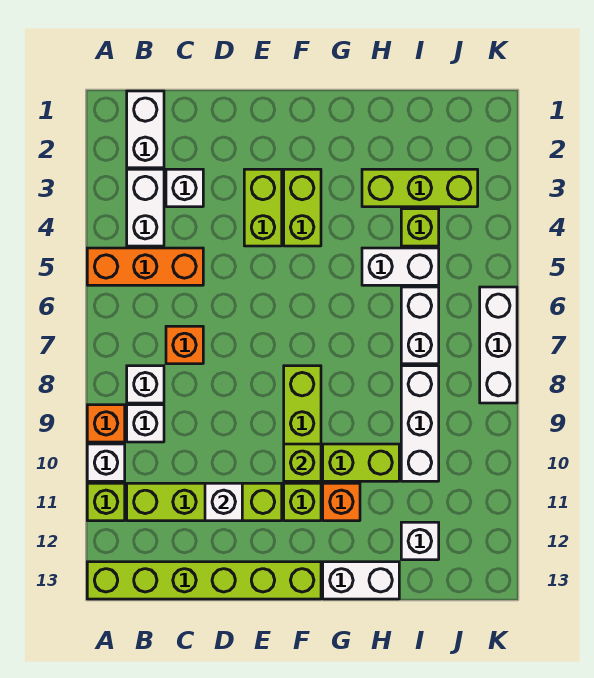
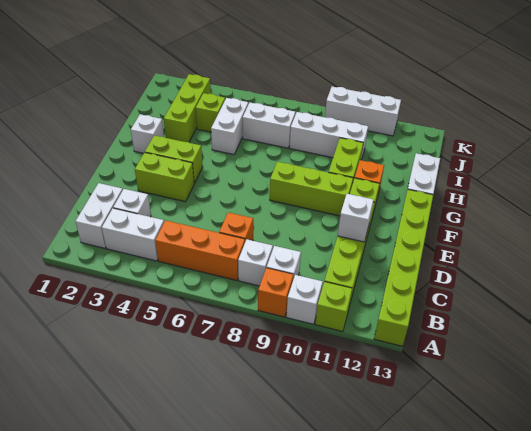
orange brick A5:C5 level 1 -> orange brick B5:B7 level 1
white brick B1:B2 level 1 -> white brick B2:C2 level 1
lime brick F10 level 2 -> none
white brick I12 level 1 -> white brick G2 level 1
white brick K6:K8 level 1 -> white brick K9:K11 level 1

